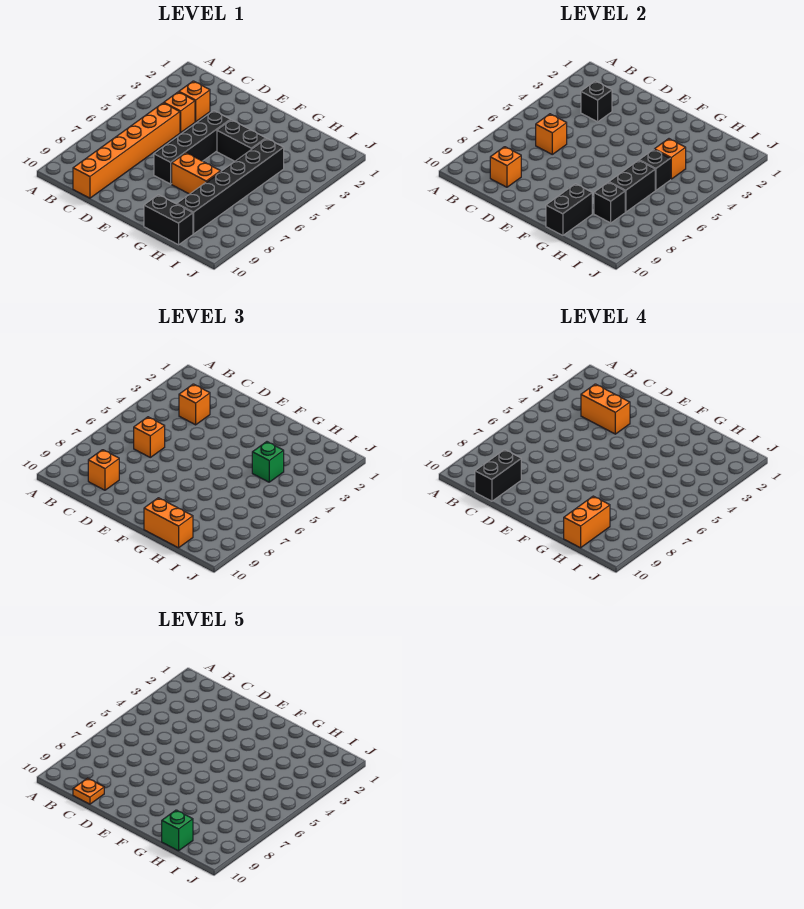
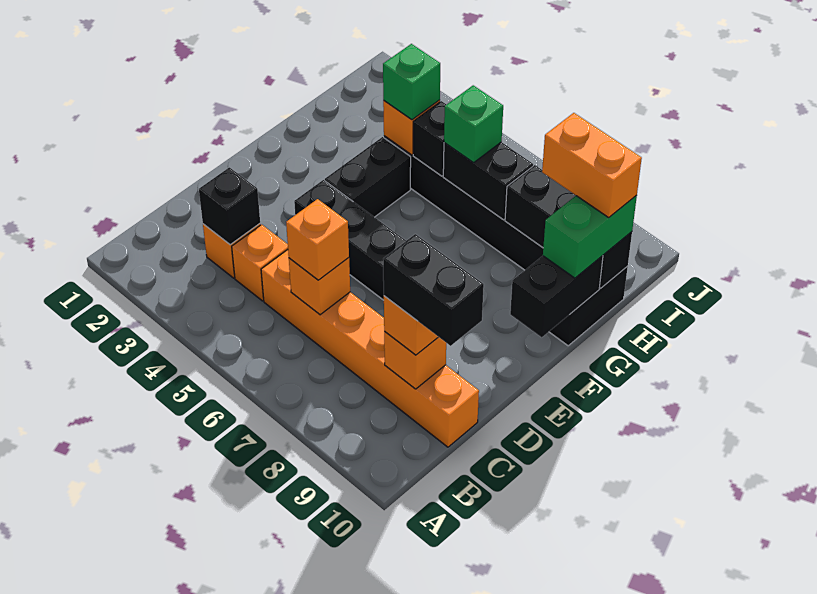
orange brick C3 level 3 -> none
orange brick C3:D3 level 4 -> none
orange plate C10 level 5 -> none
orange brick F7:G7 level 1 -> none
black brick G9:G10 level 2 -> black brick F10:G10 level 2
orange brick G10:H10 level 3 -> green brick G10:H10 level 3
black brick H8 level 2 -> black brick H8:H10 level 2
green brick H10 level 5 -> green brick H6 level 3

